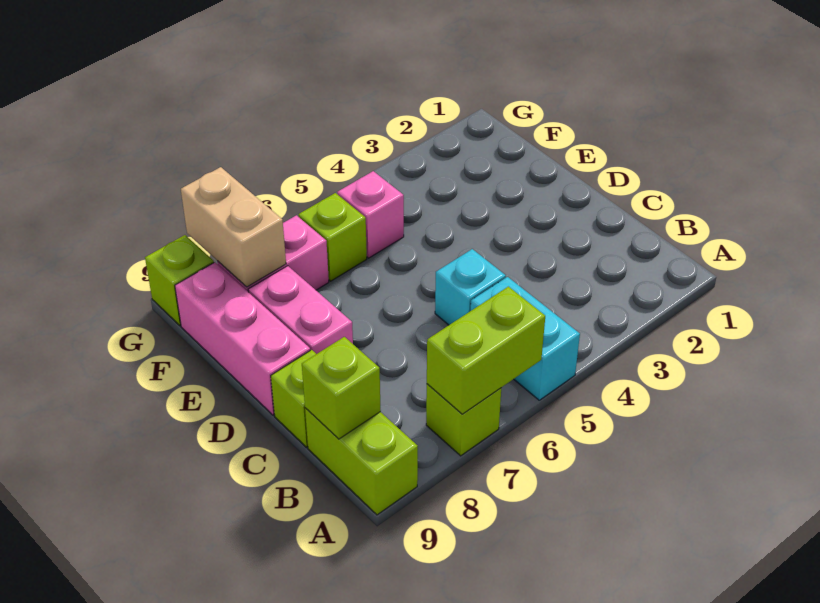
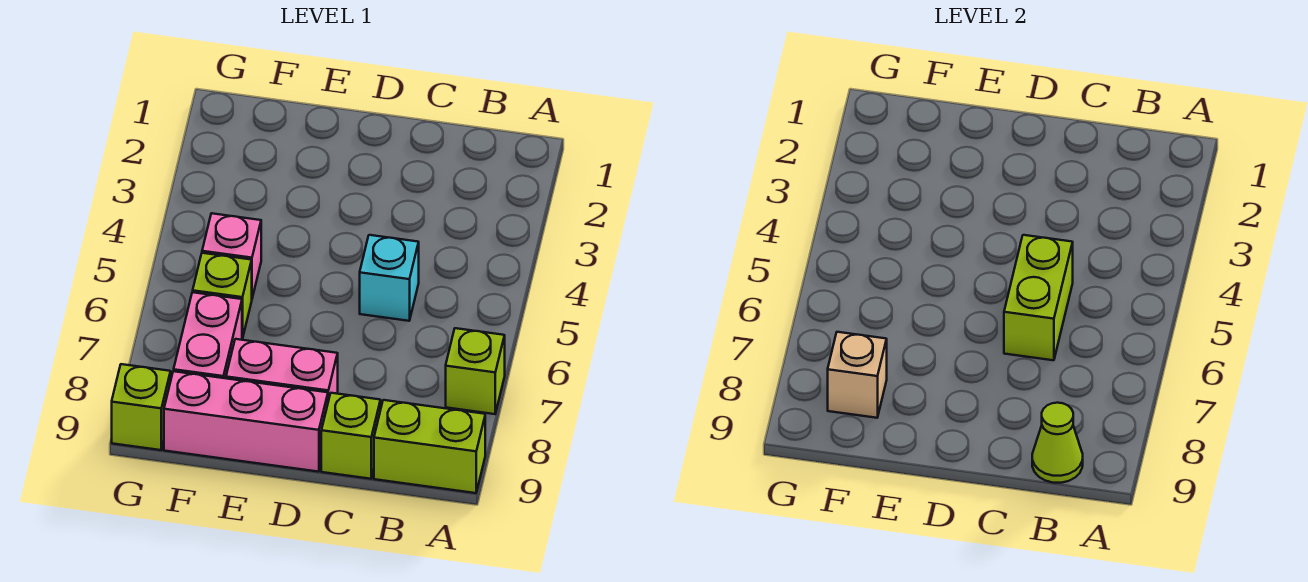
cyan brick A5:B5 level 1 -> none
lime brick A6:A7 level 2 -> lime brick C5:C6 level 2
lime brick B9 level 2 -> lime cone B9 level 2
tan brick F8:G8 level 2 -> tan brick F8 level 2

